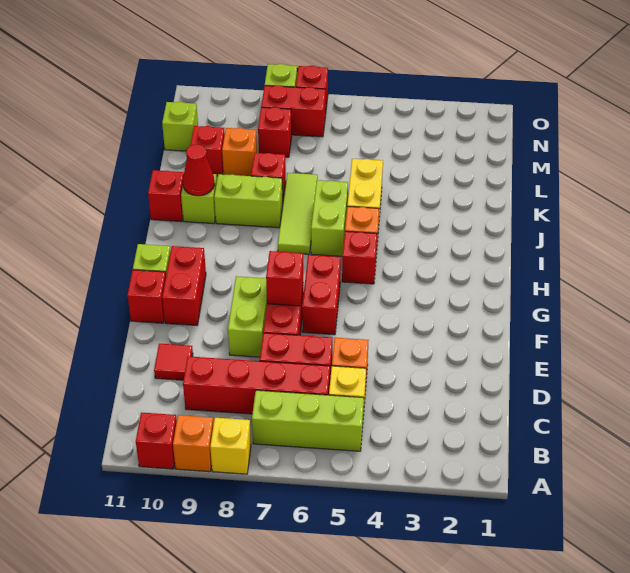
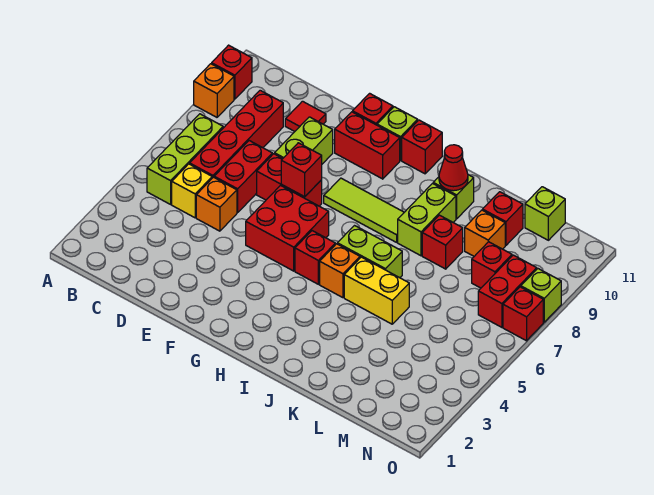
yellow brick A8 level 1 -> none
lime brick E8:F8 level 1 -> lime brick E8:E9 level 1
red brick F6:G6 level 1 -> red brick F5:G6 level 1
lime tile I7:K7 level 1 -> lime tile G8:I8 level 1
red brick J11 level 1 -> red brick H11 level 1

